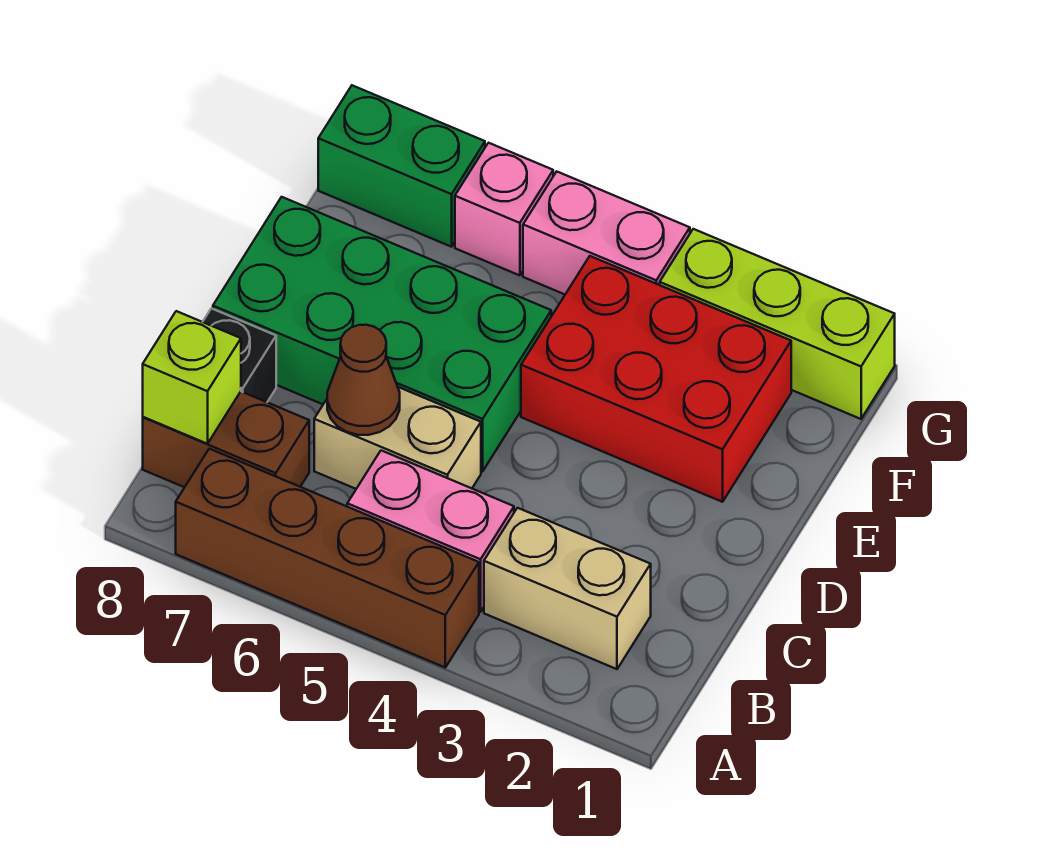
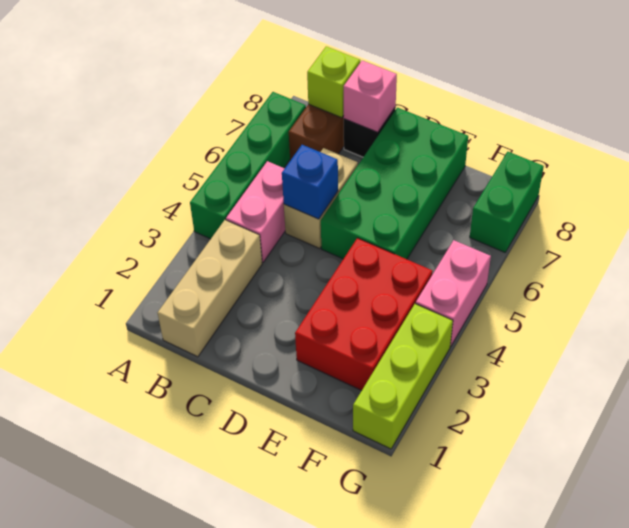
brown brick A4:A7 level 1 -> green brick A4:A7 level 1
tan brick B2:B3 level 1 -> tan brick B1:B3 level 1
none -> blue brick C5 level 2
brown cone C6 level 2 -> none
pink brick G6 level 1 -> pink brick C8 level 2

